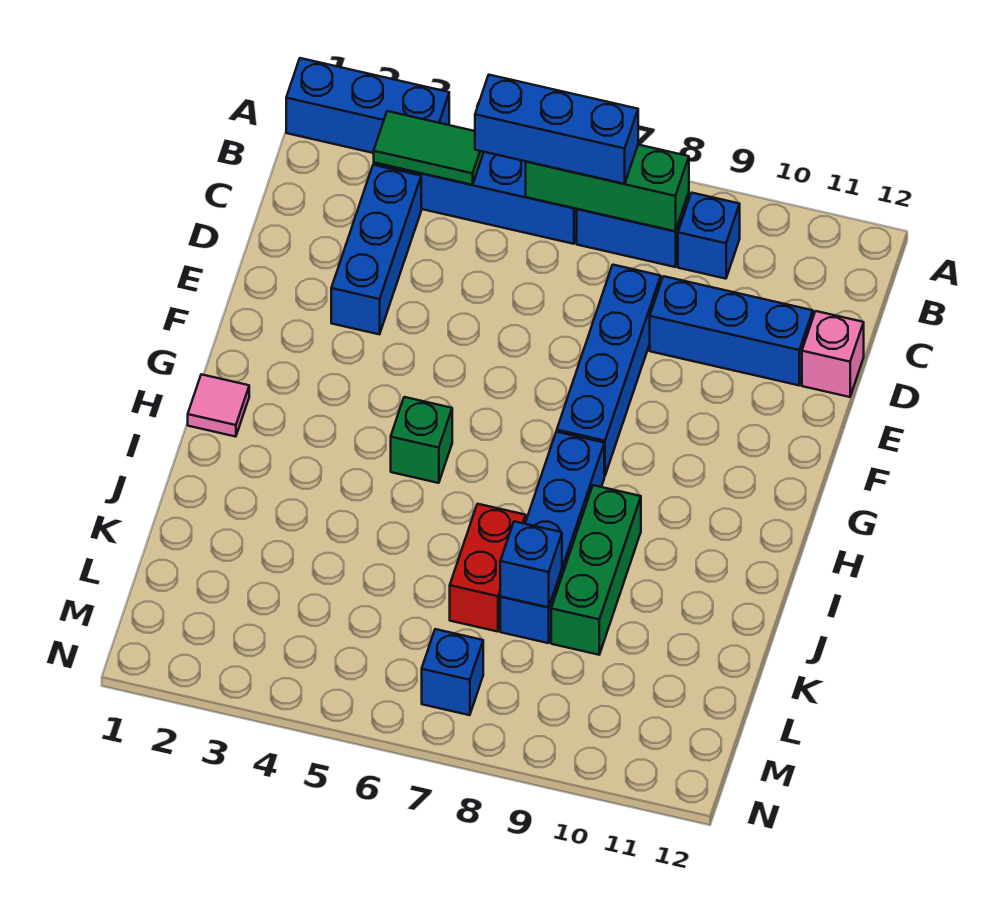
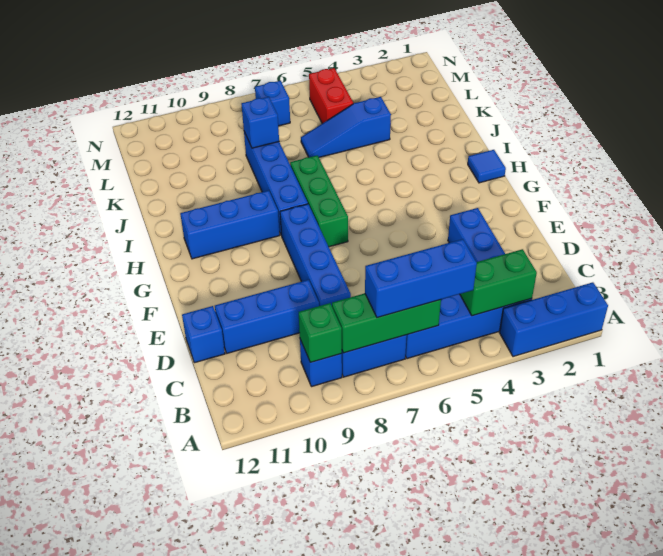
green tile B3:B4 level 2 -> green brick B3:B4 level 2
pink brick D12 level 1 -> blue brick D12 level 1
pink tile H1 level 1 -> blue tile H1 level 1
green brick H5 level 1 -> green brick B9 level 2
none -> blue brick H9:H11 level 1
green brick I9:K9 level 1 -> green brick G7:I7 level 1
red brick J7:K7 level 1 -> red brick L5:M5 level 1
none -> blue slope K4:K6 level 1 top 4

